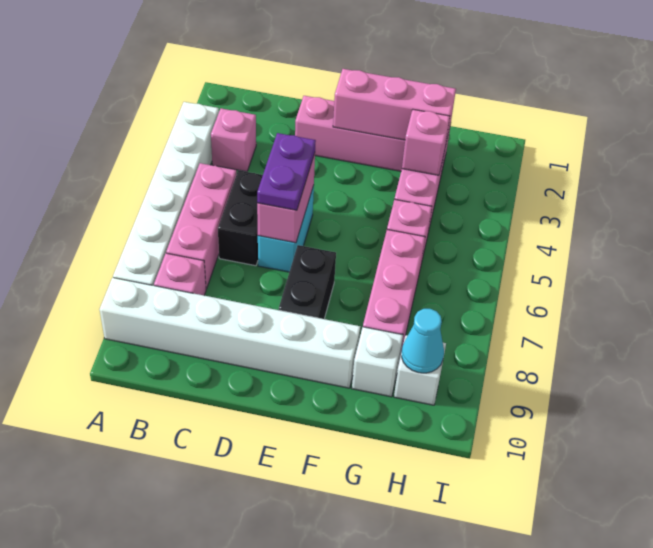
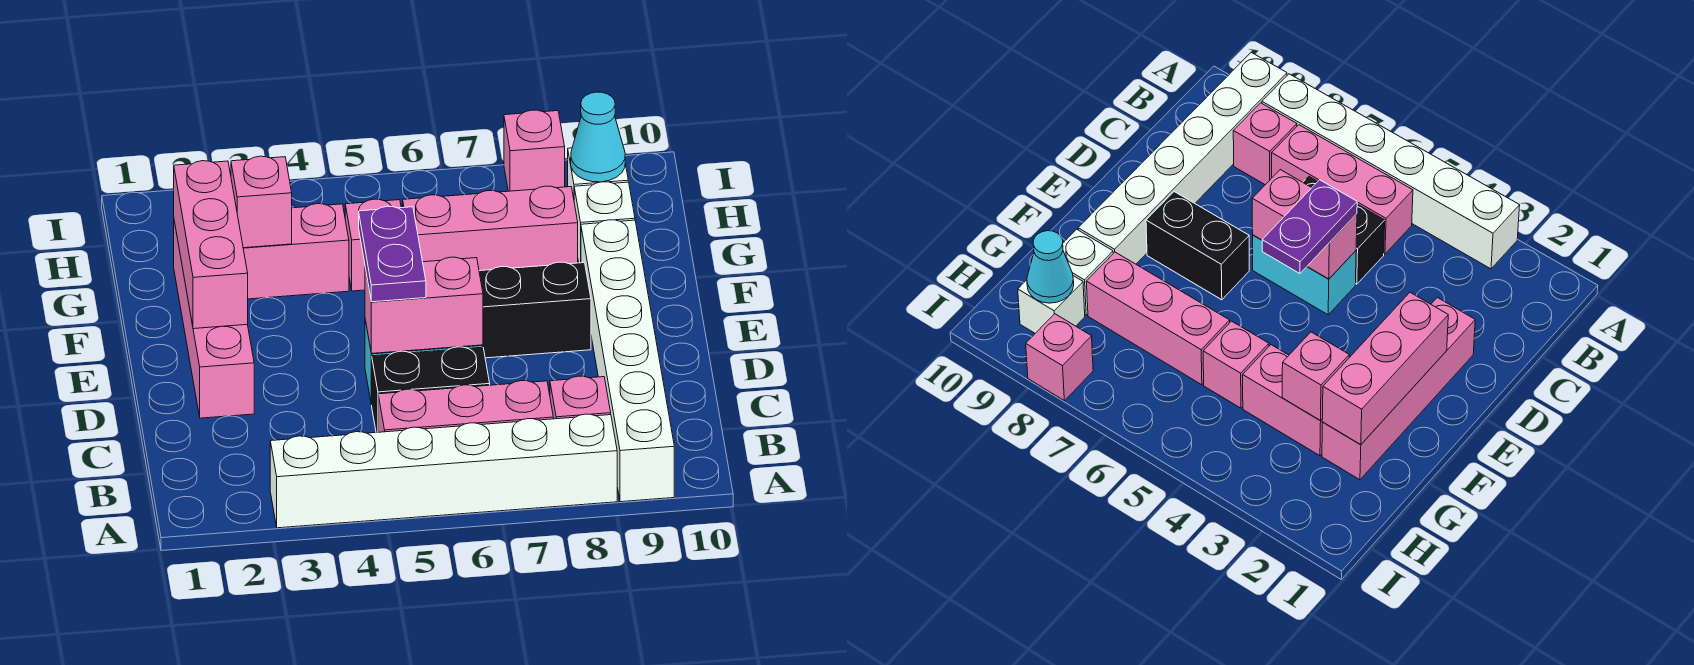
pink brick B3 level 1 -> pink brick I8 level 1
purple plate D5:D6 level 3 -> purple plate D5:E5 level 3

